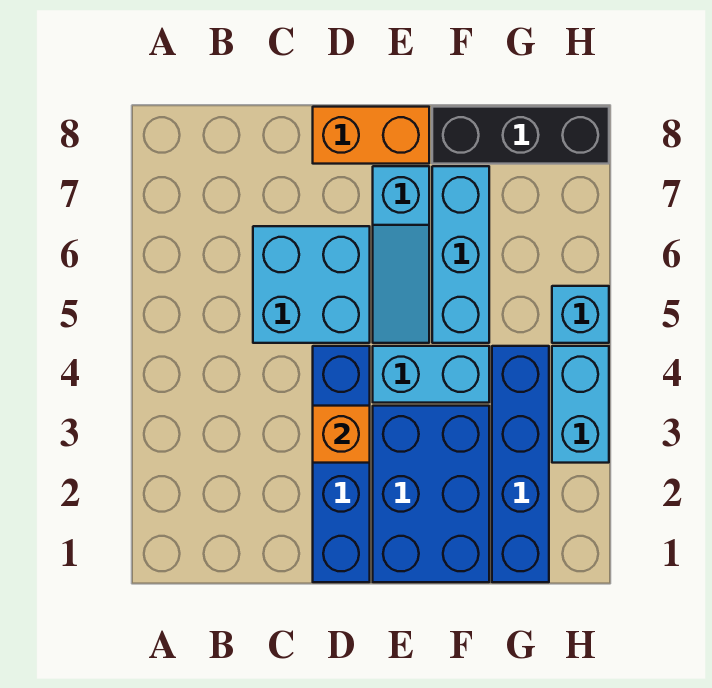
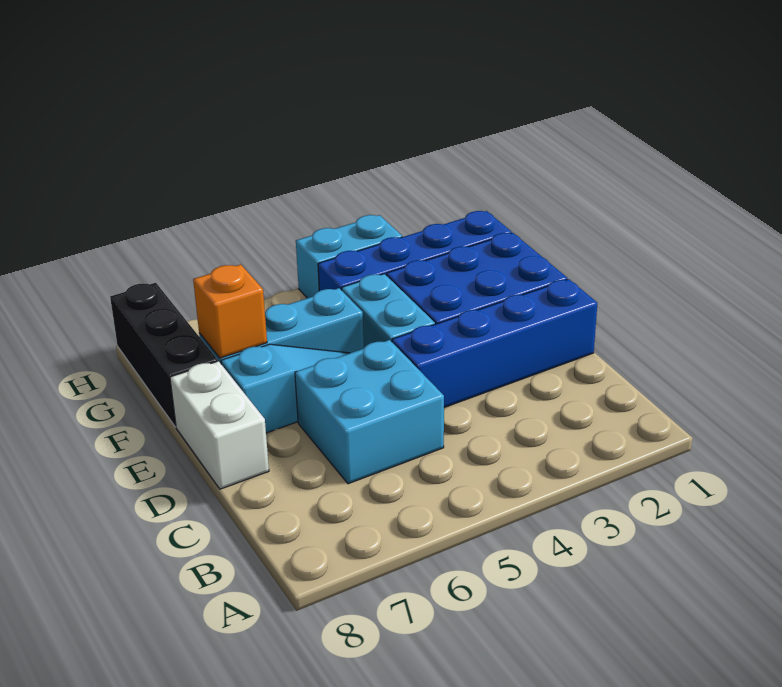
orange brick D3 level 2 -> orange brick F7 level 2
orange brick D8:E8 level 1 -> white brick D8:E8 level 1
cyan brick H5 level 1 -> none

